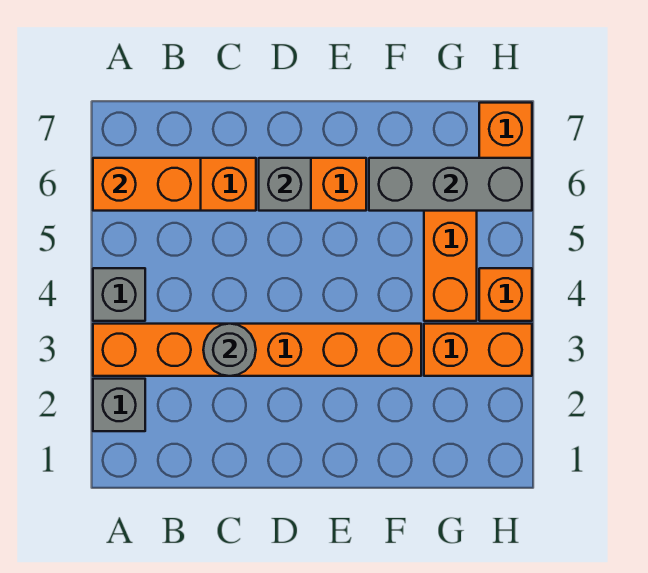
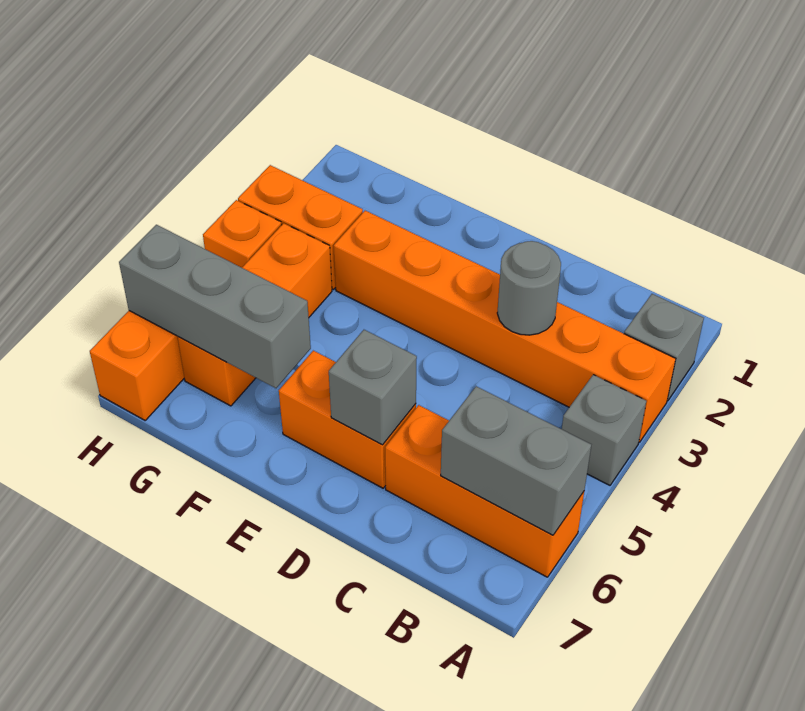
orange brick A6:B6 level 2 -> grey brick A6:B6 level 2

